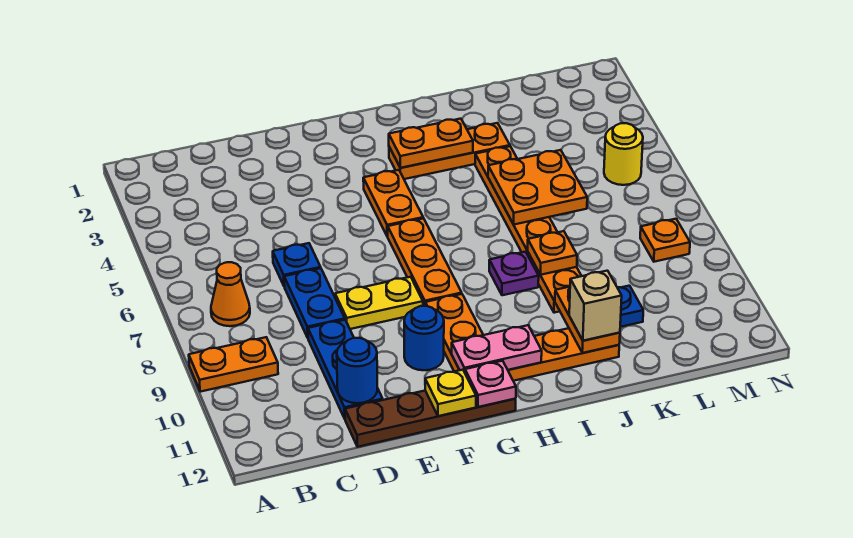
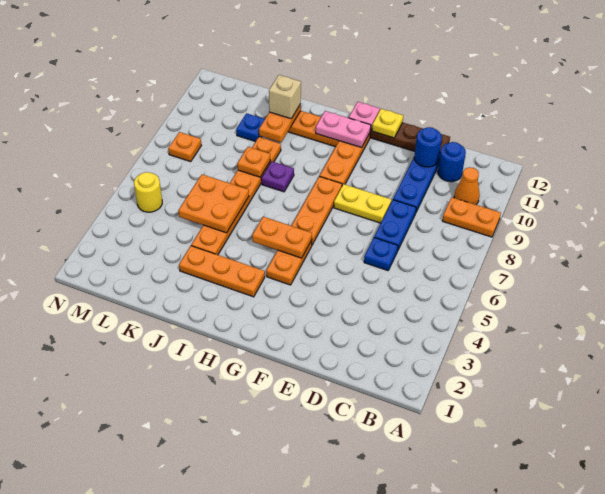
orange cone B7 level 1 -> orange cone B10 level 1
blue round brick F10 level 1 -> blue round brick C11 level 1
orange plate H3:I3 level 2 -> orange plate G5:H5 level 2

